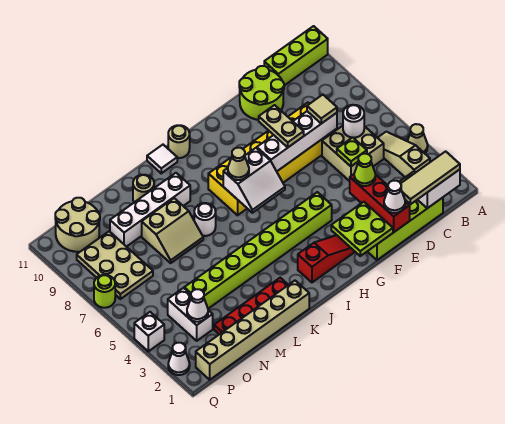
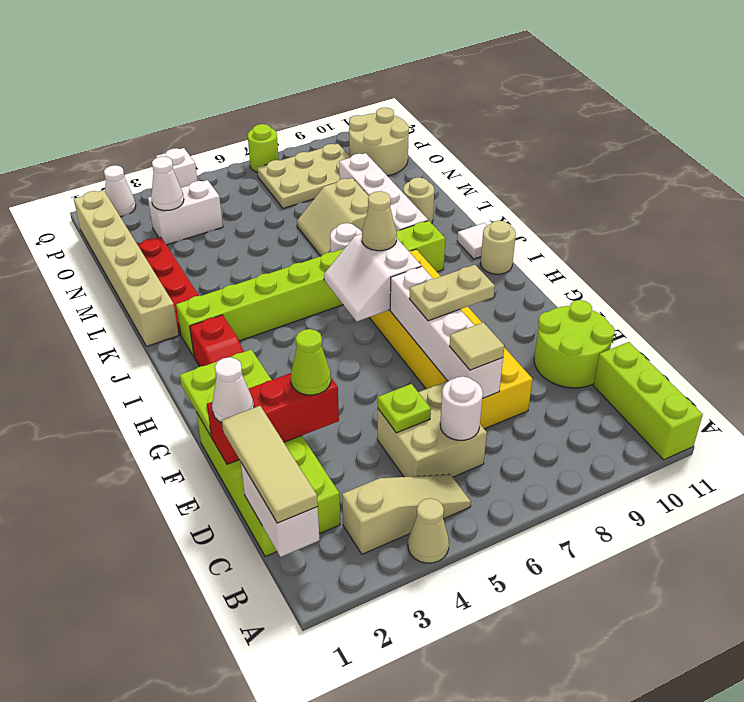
lime brick G4:N4 level 1 -> lime brick J2:J9 level 1

